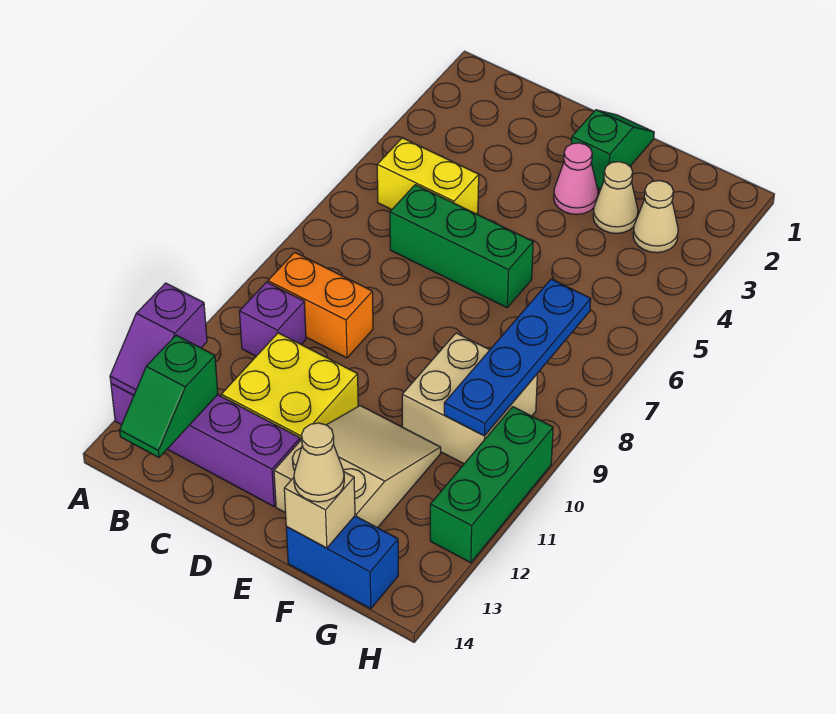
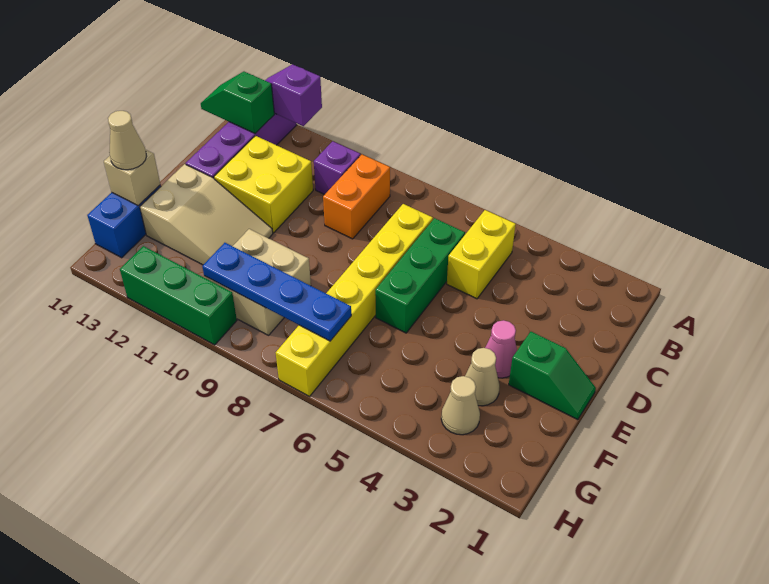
none -> yellow brick C7:H7 level 1

